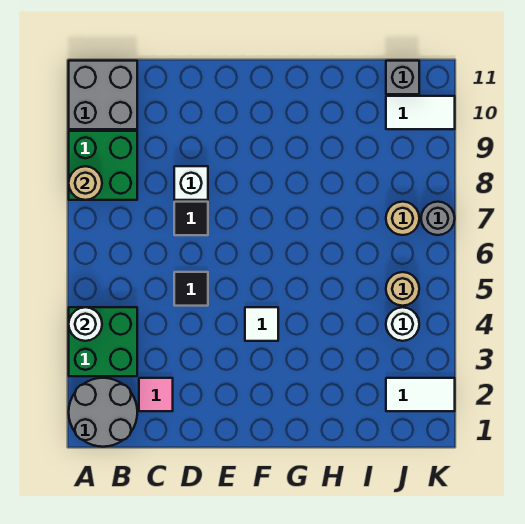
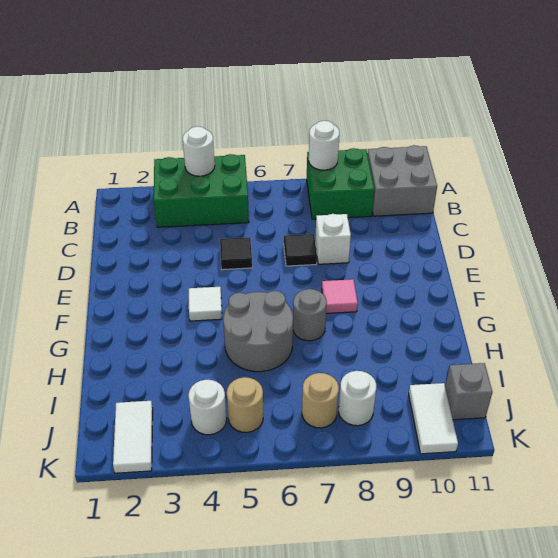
grey round brick A1:B2 level 1 -> grey round brick G5:H6 level 1
green brick A3:B4 level 1 -> green brick A3:B5 level 1
tan round brick A8 level 2 -> white round brick A8 level 2
pink tile C2 level 1 -> pink tile F8 level 1
none -> white round brick J8 level 1
grey round brick K7 level 1 -> grey round brick G7 level 1

